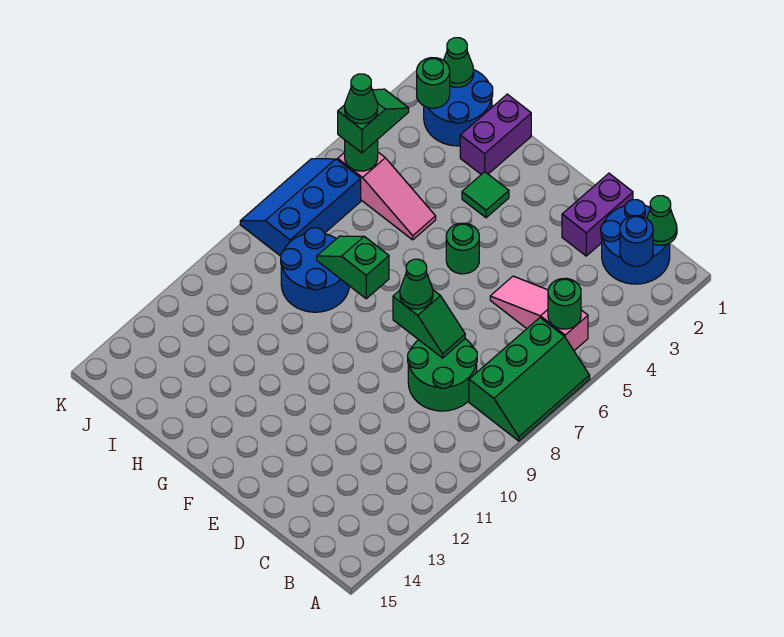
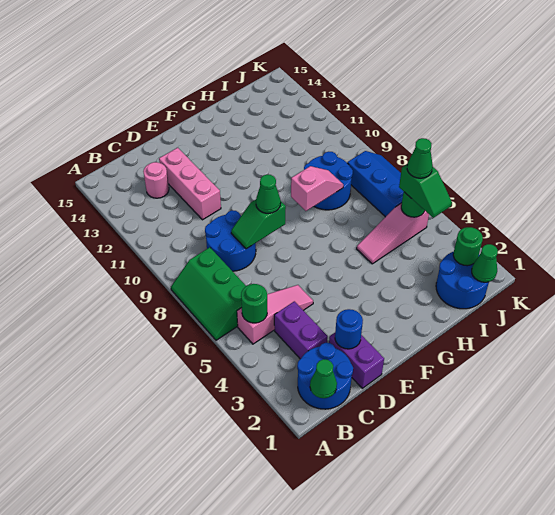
blue round brick B2 level 2 -> blue round brick D2 level 2
green round brick C8:D9 level 1 -> blue round brick C8:D9 level 1
none -> pink round brick C13 level 1
none -> pink brick D11:D13 level 1
green round brick F5 level 1 -> none
green tile G3 level 1 -> none
green slope G8:H8 level 2 top G -> pink slope G8:H8 level 2 top G
purple brick H1:H2 level 1 -> purple brick C3:C4 level 1

